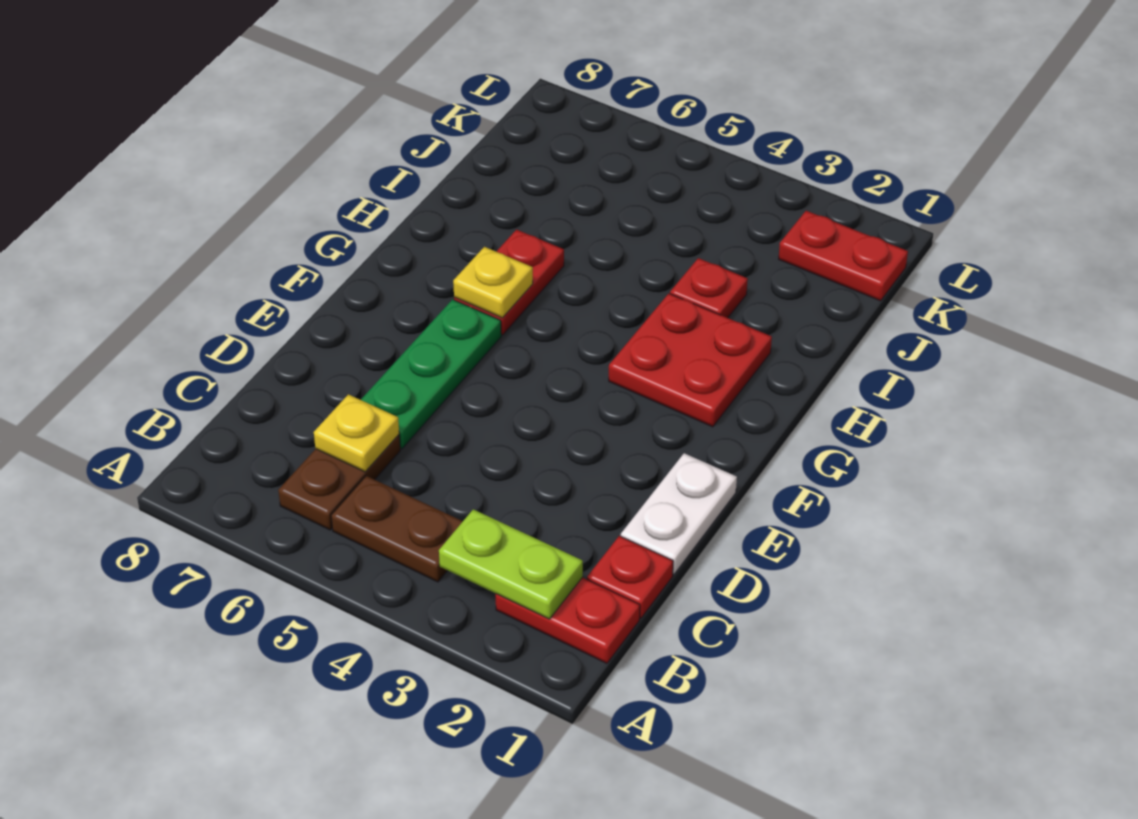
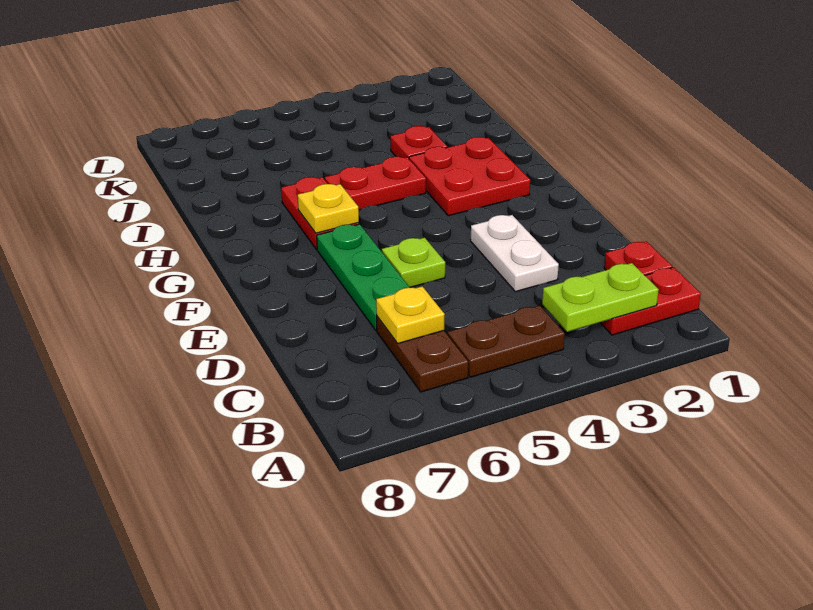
white plate D1:E1 level 1 -> white plate D3:E3 level 1
none -> lime plate E5 level 1
red plate K1:K2 level 1 -> red plate H4:H5 level 1

